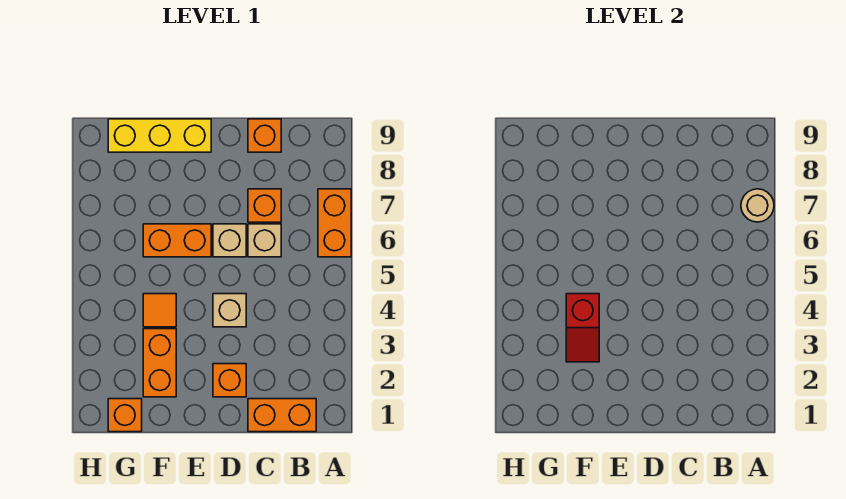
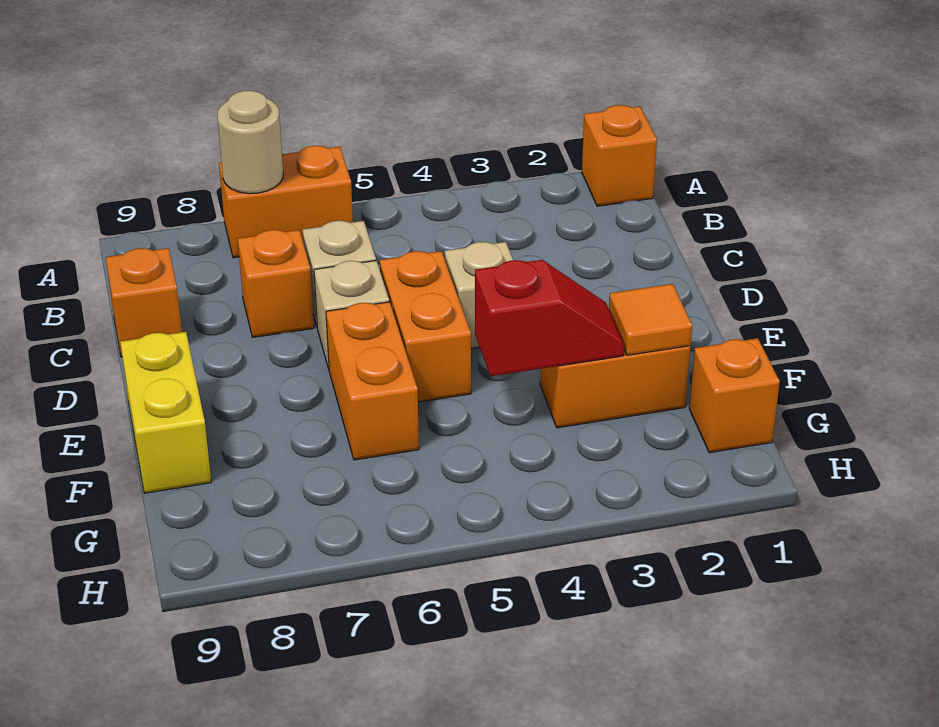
orange brick B1:C1 level 1 -> orange brick D5:E5 level 1
orange brick D2 level 1 -> orange brick A1 level 1
yellow brick E9:G9 level 1 -> yellow brick E9:F9 level 1
orange tile F4 level 1 -> orange tile F2 level 2

